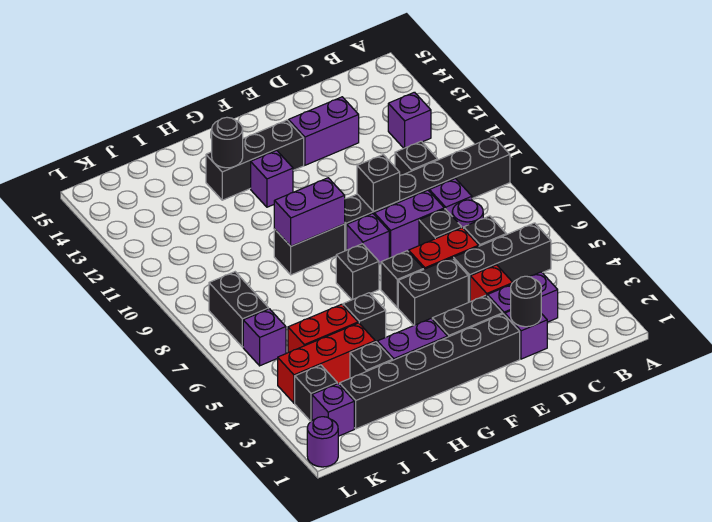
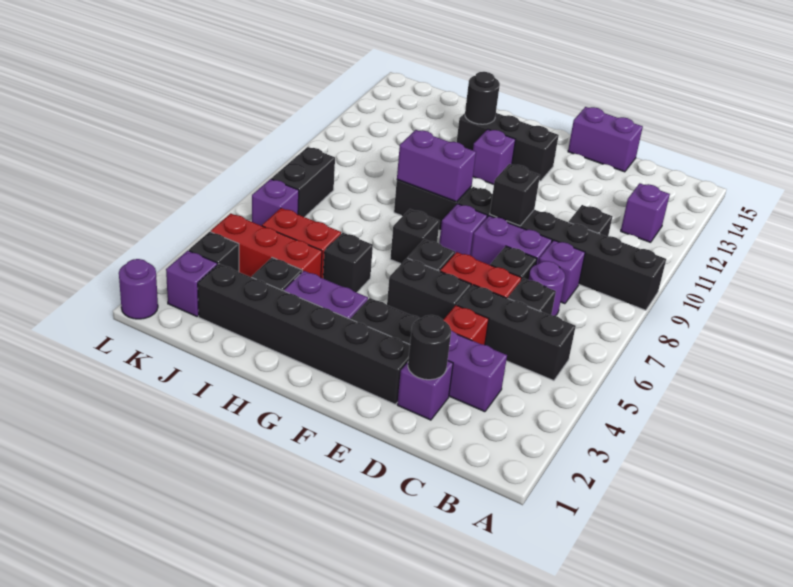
purple brick D13:E13 level 1 -> purple brick D15:E15 level 1

